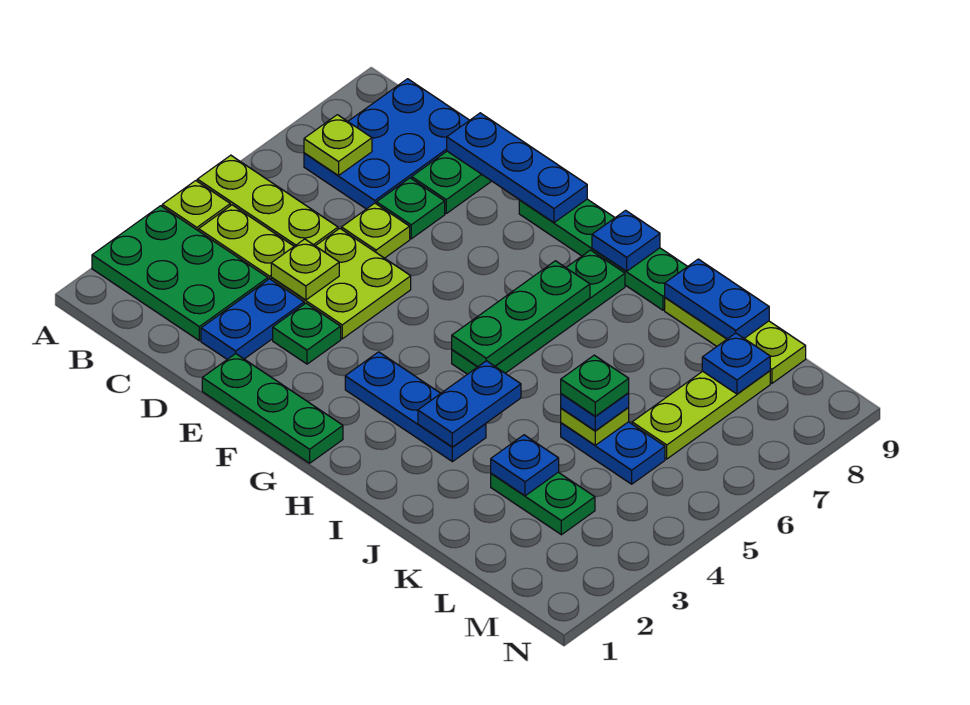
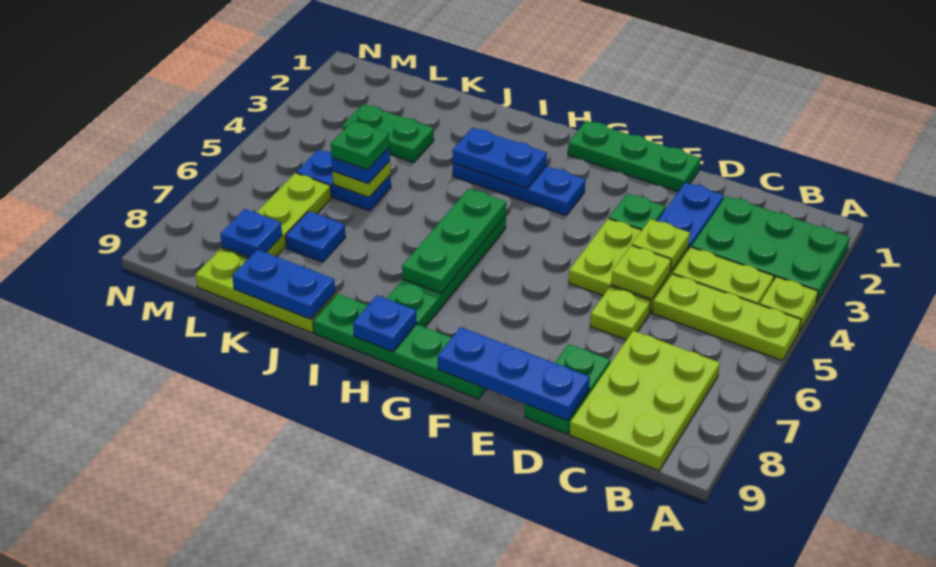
blue plate B7:C9 level 1 -> lime plate B7:C9 level 1
lime plate B7 level 2 -> lime plate D5 level 2
green plate D7 level 1 -> none
blue plate I3:I4 level 2 -> blue plate H3:I3 level 2
blue plate K3 level 2 -> blue plate K7 level 1

